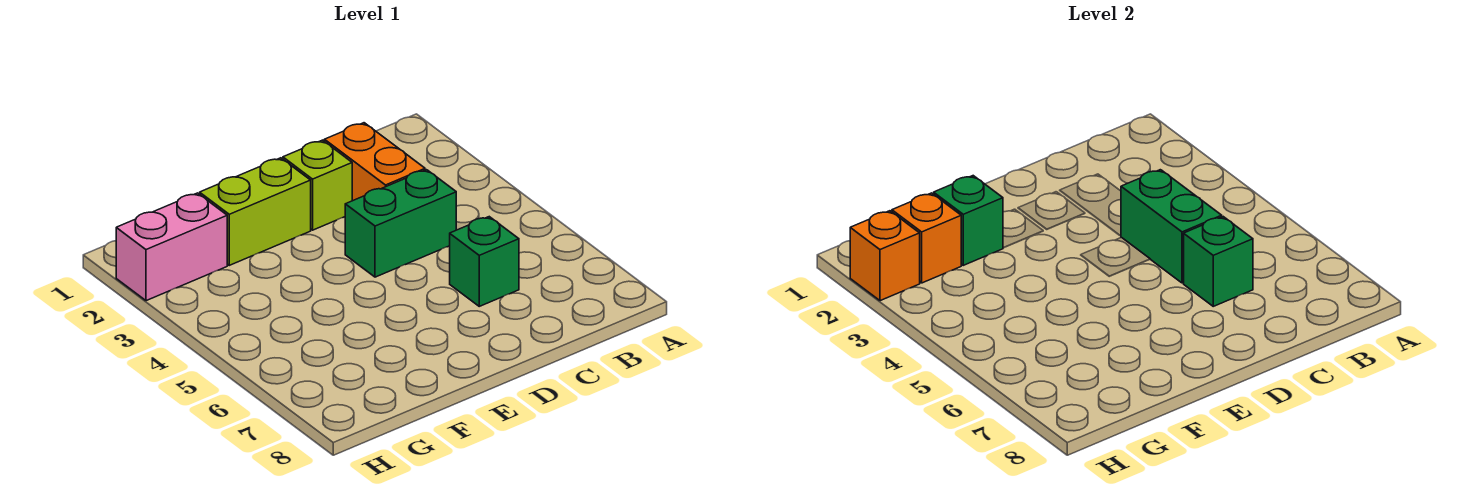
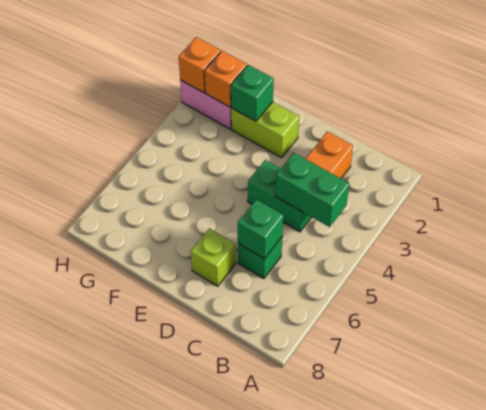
green brick C4:C5 level 2 -> green brick B4:C4 level 2
lime brick D2 level 1 -> lime brick D7 level 1

